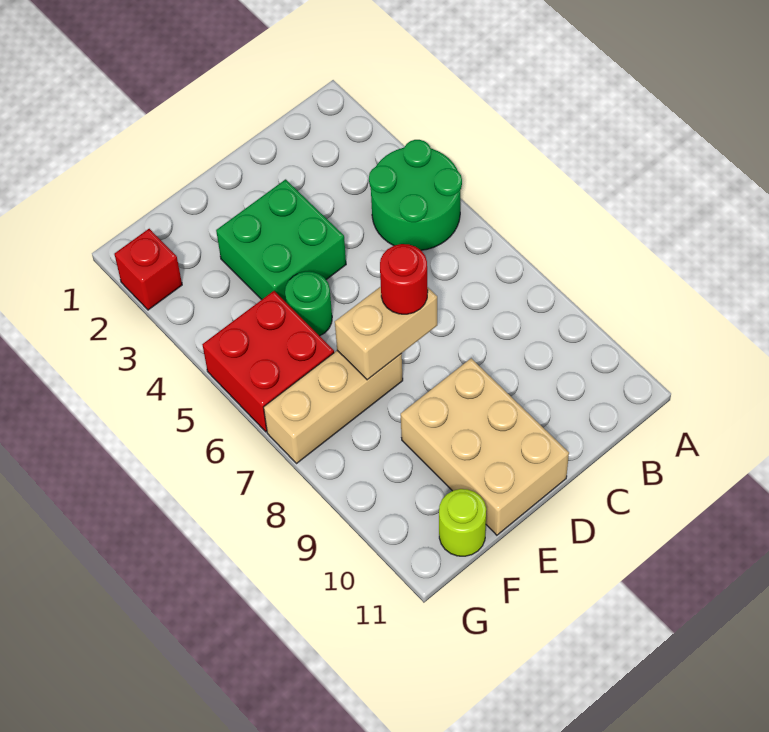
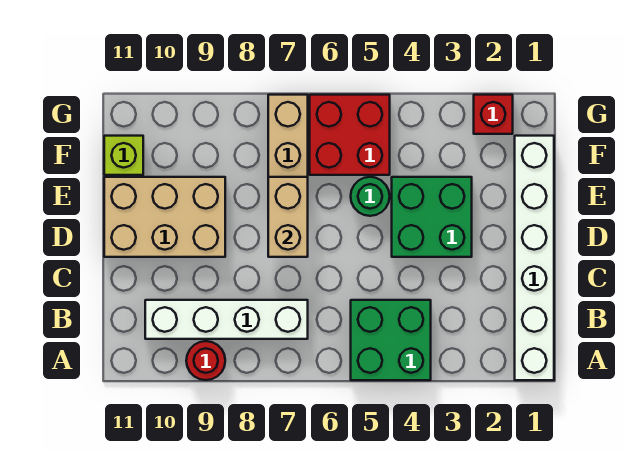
none -> white brick A1:F1 level 1
green round brick A4:B5 level 1 -> green brick A4:B5 level 1
none -> white brick B7:B10 level 1
red round brick D7 level 3 -> red round brick A9 level 1
lime round brick F11 level 1 -> lime brick F11 level 1

